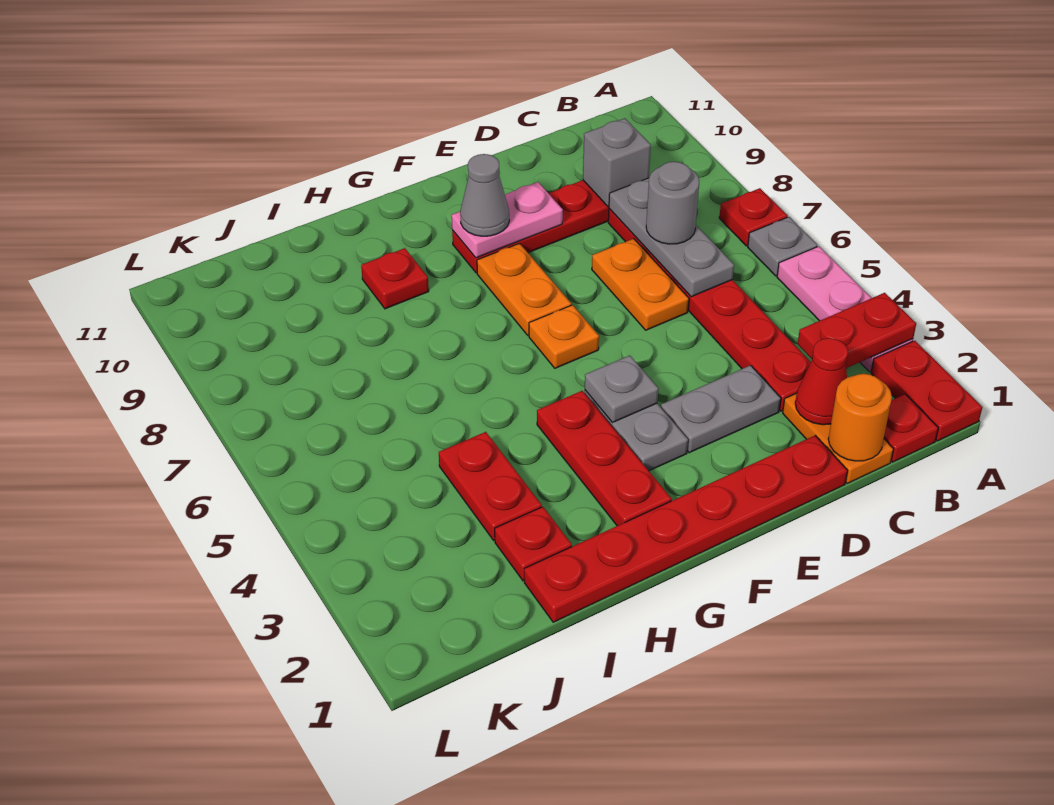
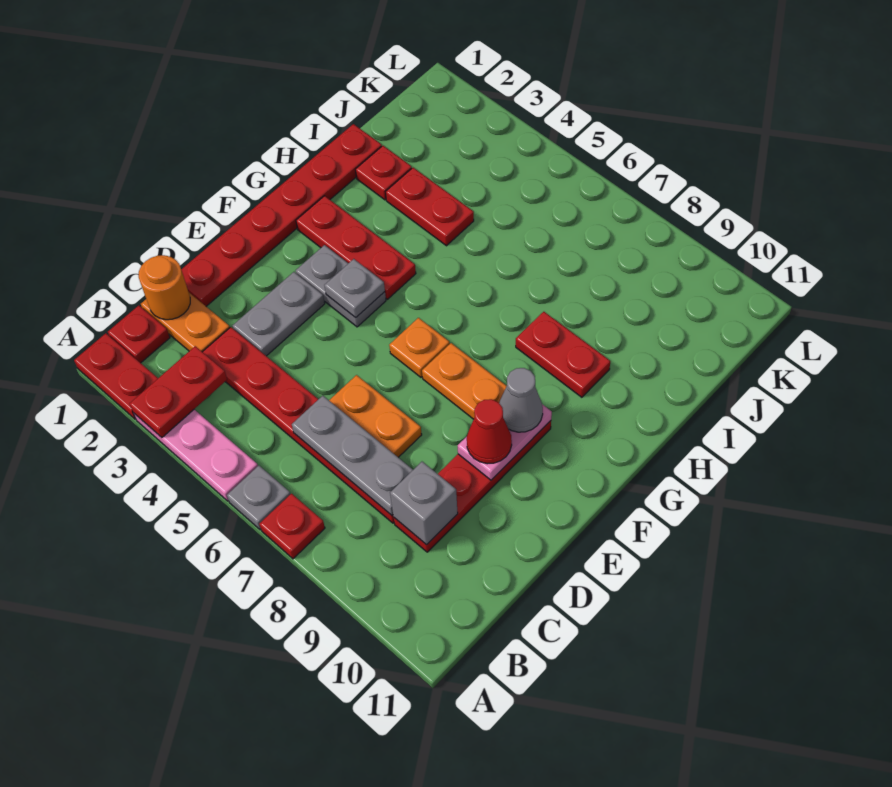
red cone C2 level 2 -> red cone E9 level 3
grey round brick C7 level 3 -> none
red plate H9 level 1 -> red plate H8:H9 level 1

